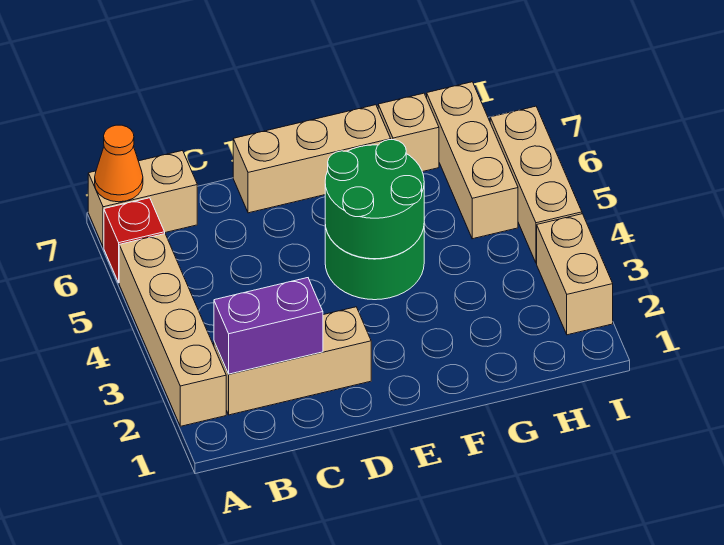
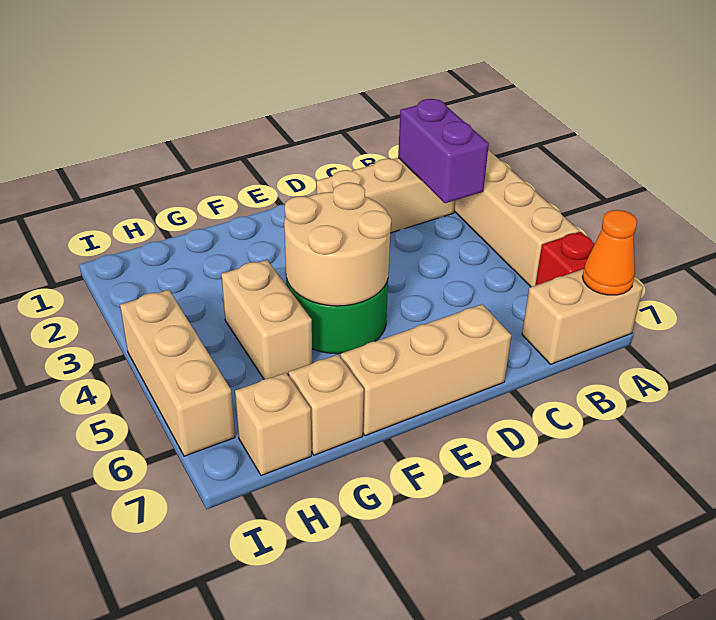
purple brick B2:C2 level 2 -> purple brick B2:B3 level 2
green round brick E4:F5 level 2 -> tan round brick E4:F5 level 2
tan brick H5:H7 level 1 -> tan brick H7 level 1
tan brick I2:I3 level 1 -> tan brick G4:G5 level 1

